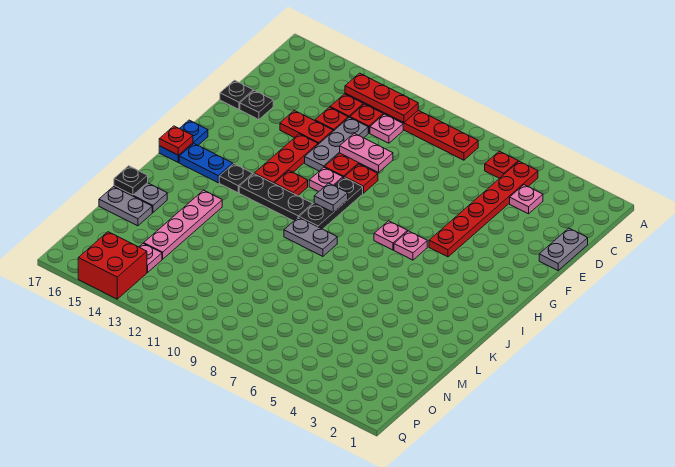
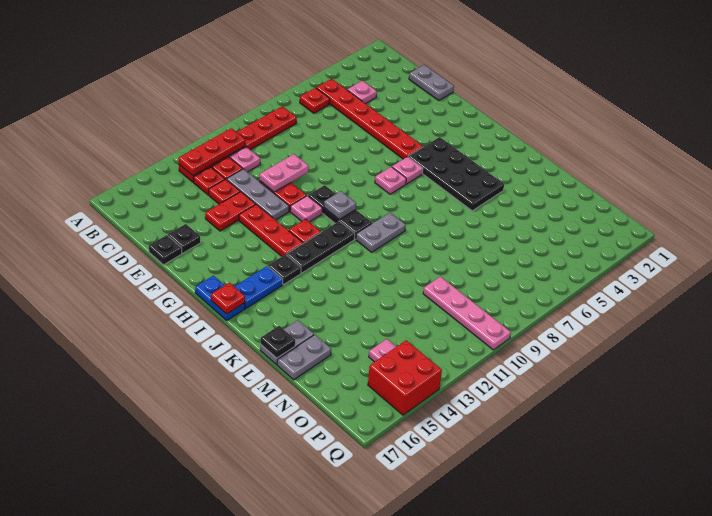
red plate F10 level 1 -> none
none -> black plate H4:K5 level 1
pink plate K14:N14 level 1 -> pink plate N10:Q10 level 1

